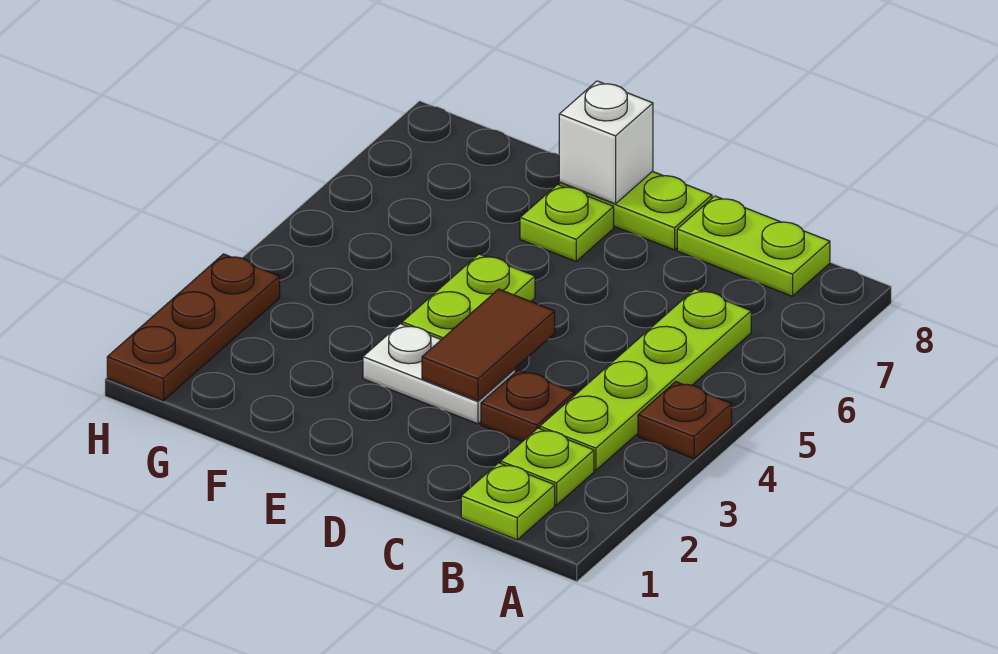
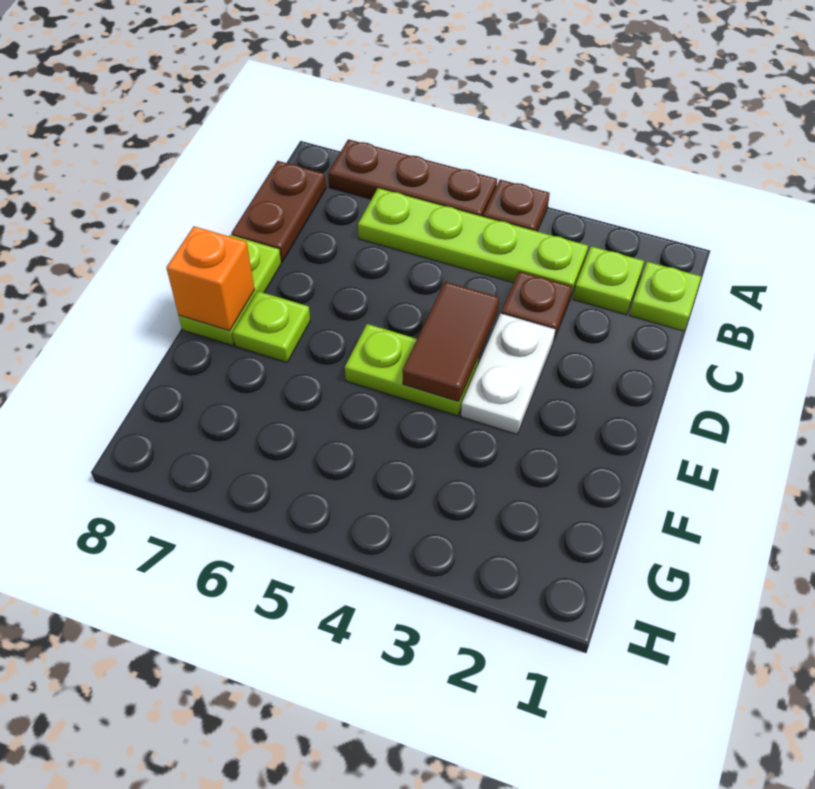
lime plate B8:C8 level 1 -> brown plate B8:C8 level 1
brown tile D3:D4 level 2 -> brown tile D4:E4 level 2
white brick E8 level 2 -> orange brick E8 level 2
brown plate H1:H3 level 1 -> brown plate A5:A7 level 1

